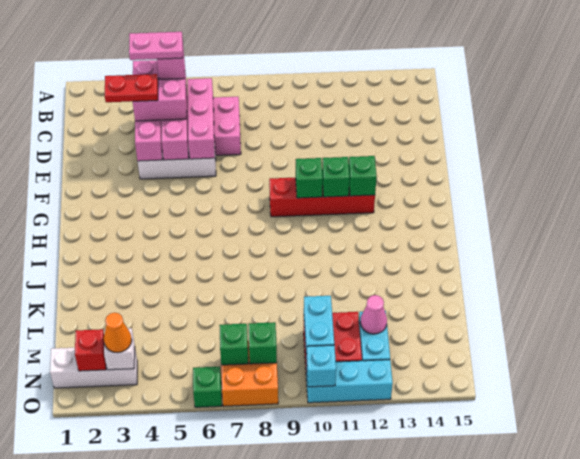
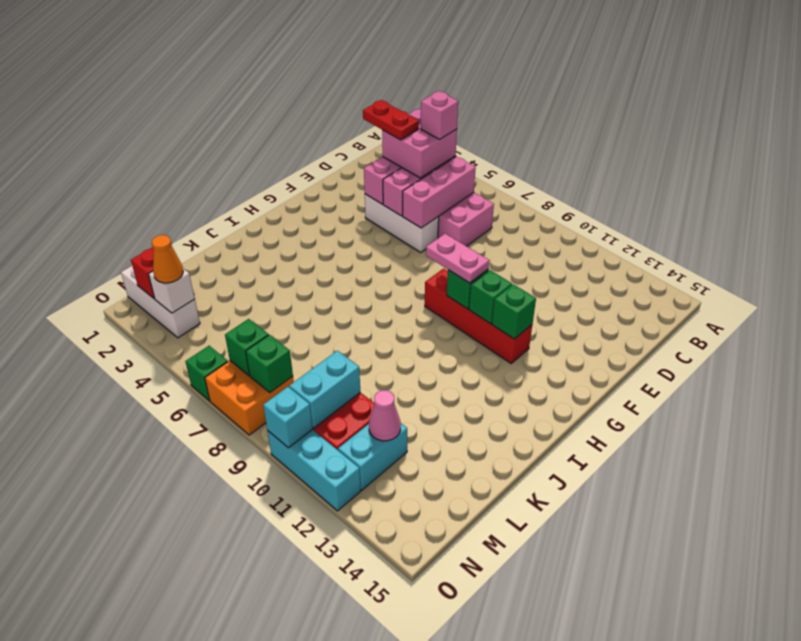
pink plate C4:C5 level 5 -> pink plate G9:G10 level 3

